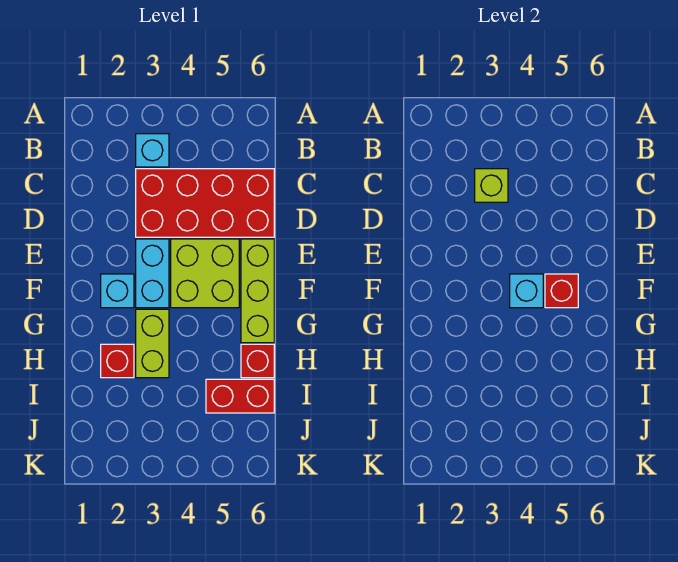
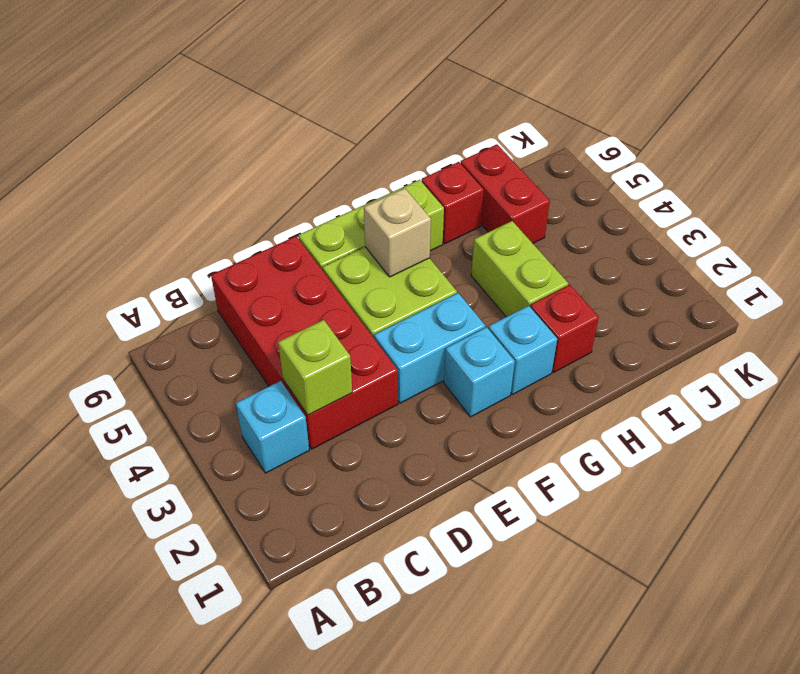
cyan brick F4 level 2 -> cyan brick G2 level 1
red brick F5 level 2 -> tan brick F5 level 2
lime brick G3:H3 level 1 -> lime brick H3:H4 level 1

